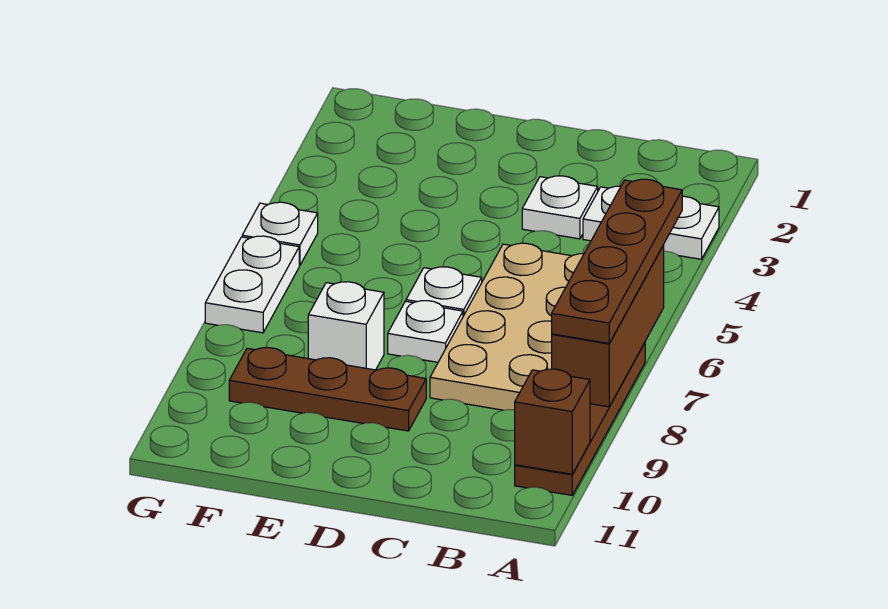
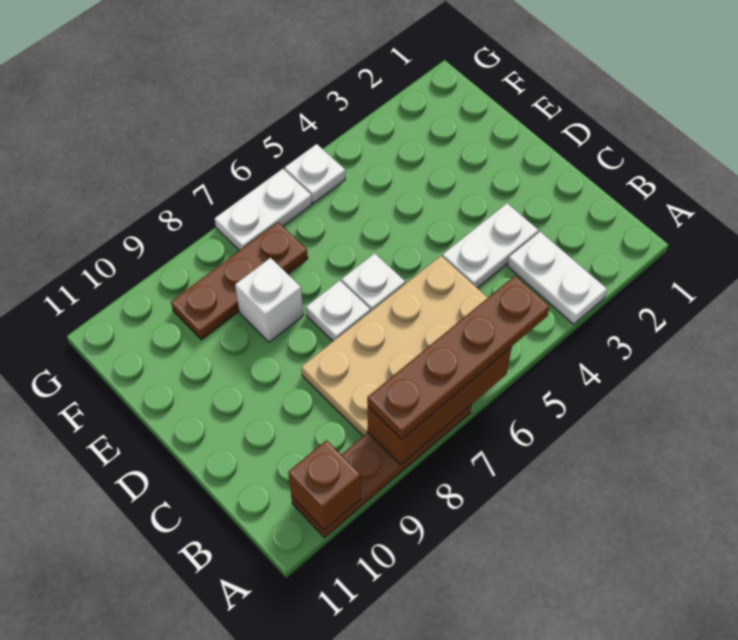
white plate C3 level 1 -> white plate C3:C4 level 1
brown plate D9:F9 level 1 -> brown plate F7:F9 level 1

